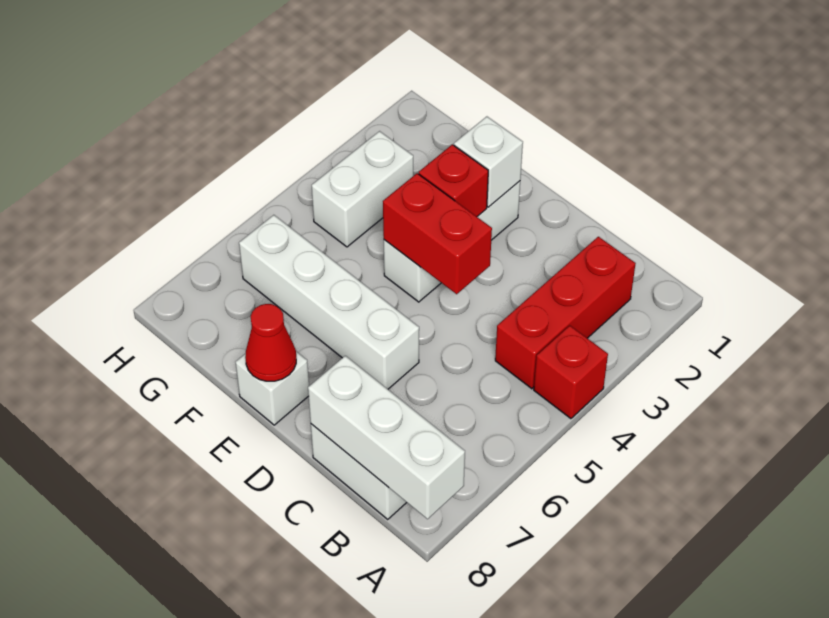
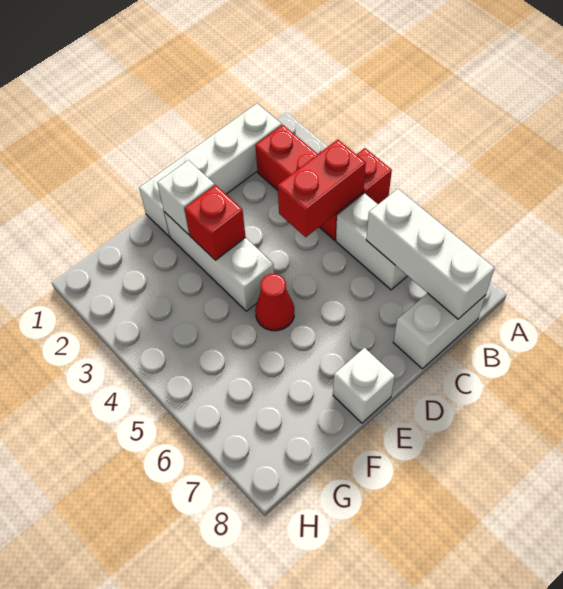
white brick A8:C8 level 2 -> white brick B6:B8 level 2
red brick D4:E4 level 2 -> red brick B4:C4 level 2
white brick D6:G6 level 1 -> white brick B1:E1 level 1
red cone E8 level 2 -> red cone E5 level 1
white brick G3:G4 level 1 -> white brick B5:B6 level 1

